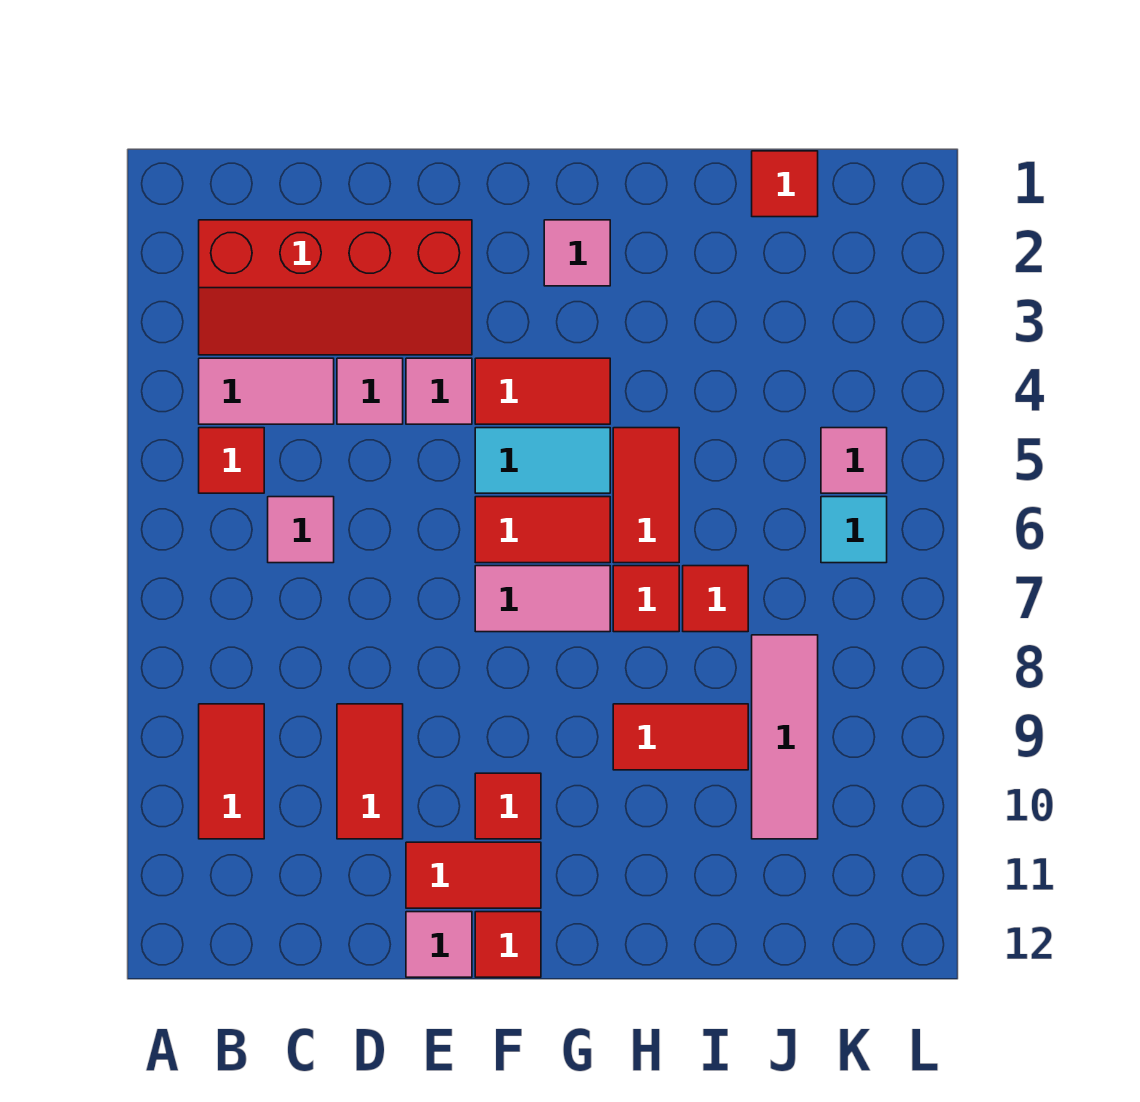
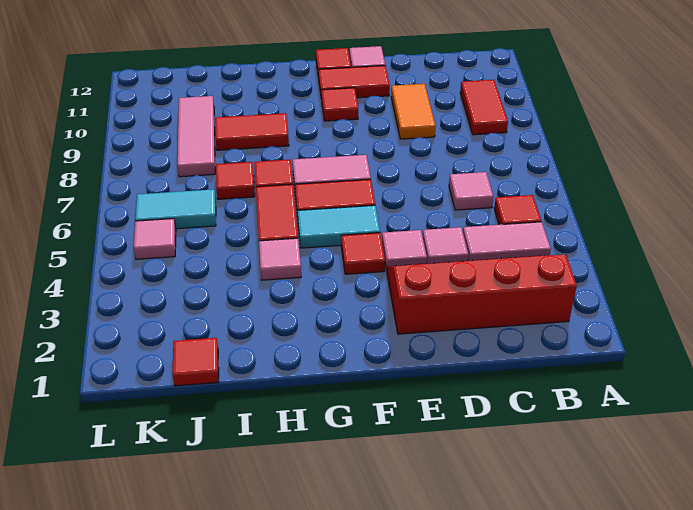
red tile D9:D10 level 1 -> orange tile D9:D10 level 1
red tile F4:G4 level 1 -> red tile F4 level 1
pink tile G2 level 1 -> pink tile H4 level 1
cyan tile K6 level 1 -> cyan tile J6:K6 level 1

